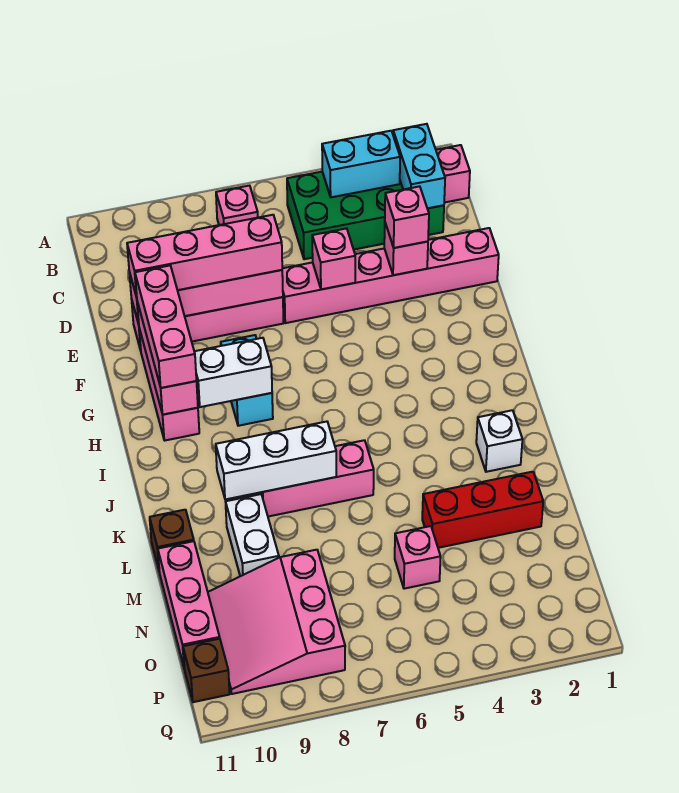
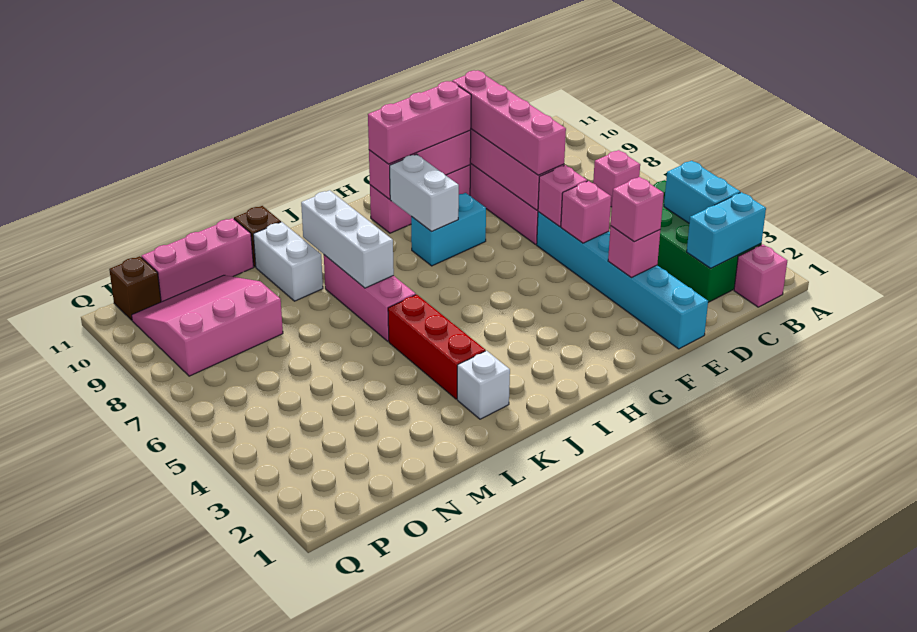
pink brick E1:E6 level 1 -> cyan brick E1:E6 level 1
white brick L9:M9 level 1 -> white brick L9:L10 level 1
red brick M2:M4 level 1 -> red brick K3:K5 level 1
pink brick N5 level 1 -> pink brick E6 level 2

